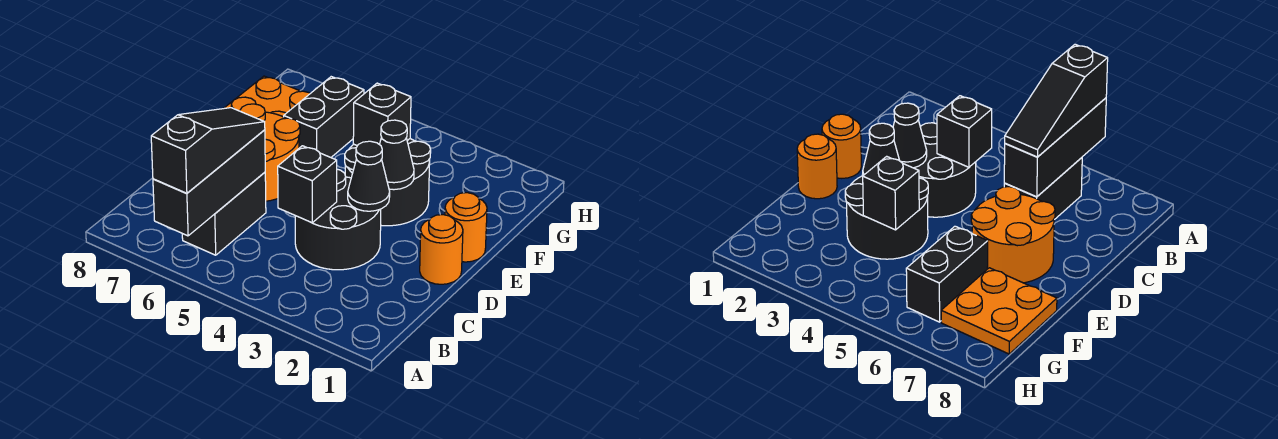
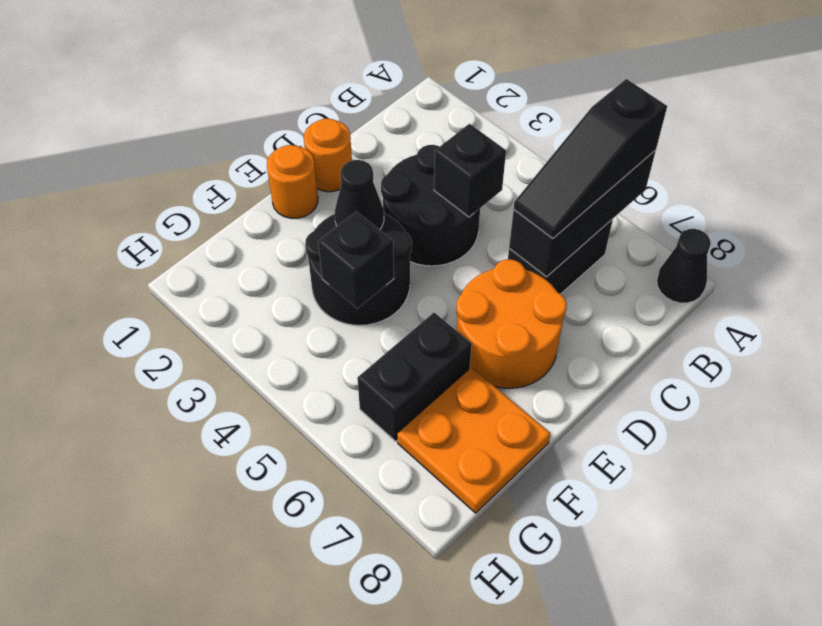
black cone D3 level 2 -> black cone A8 level 1

